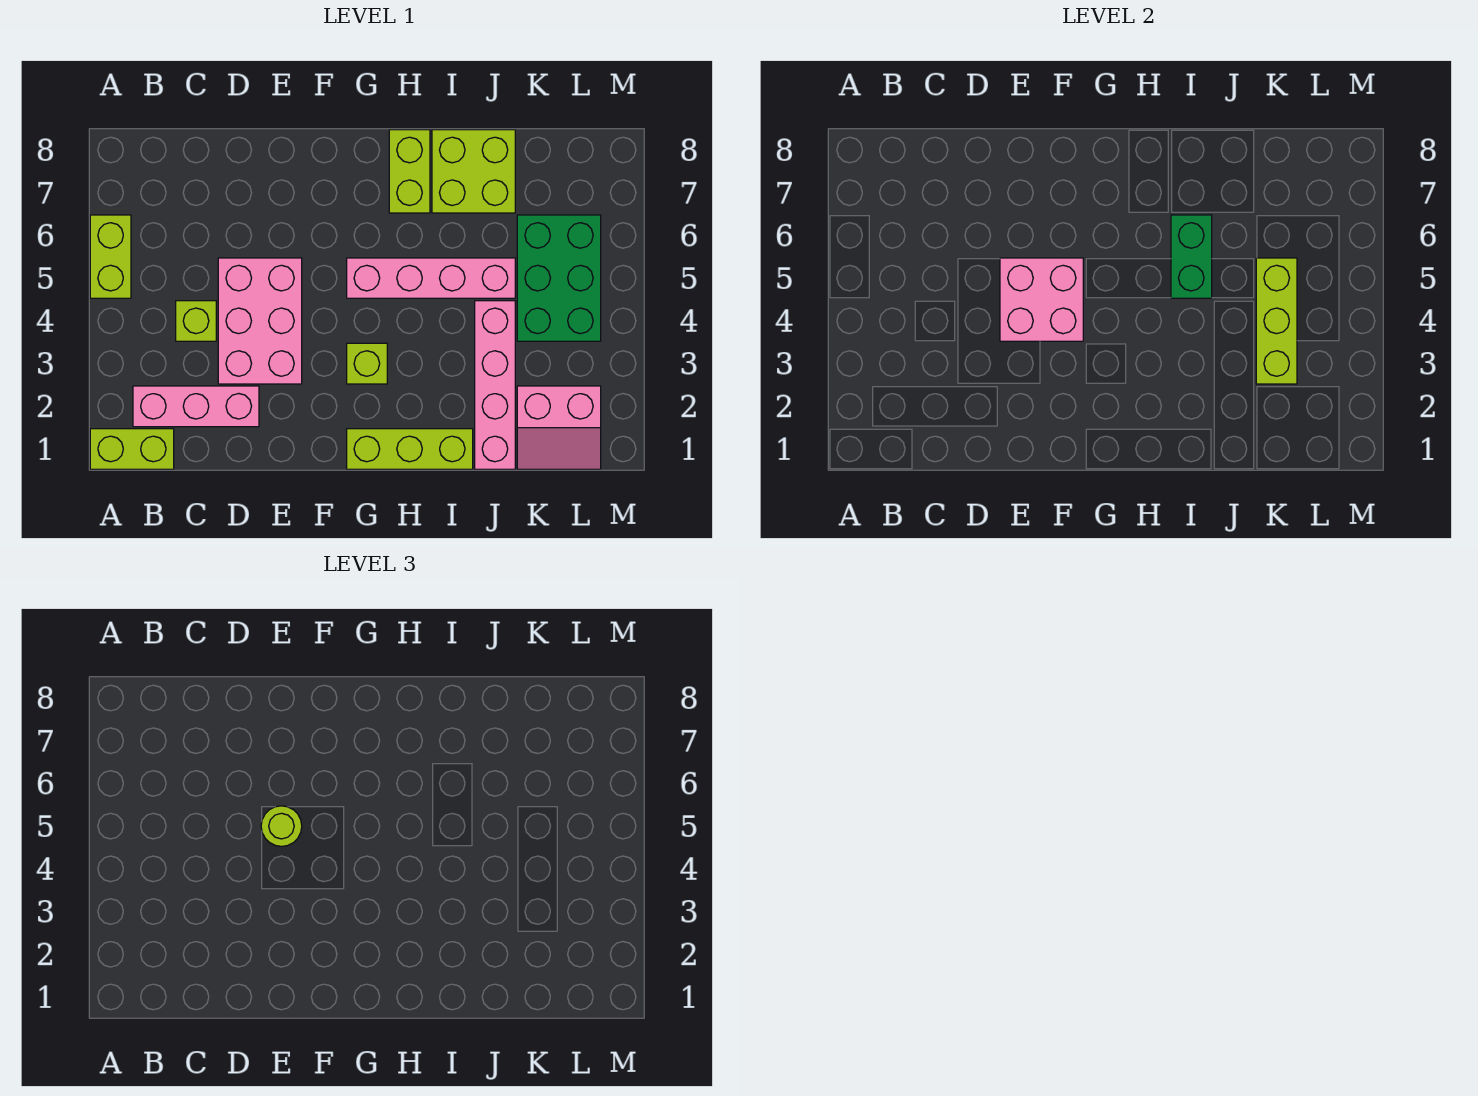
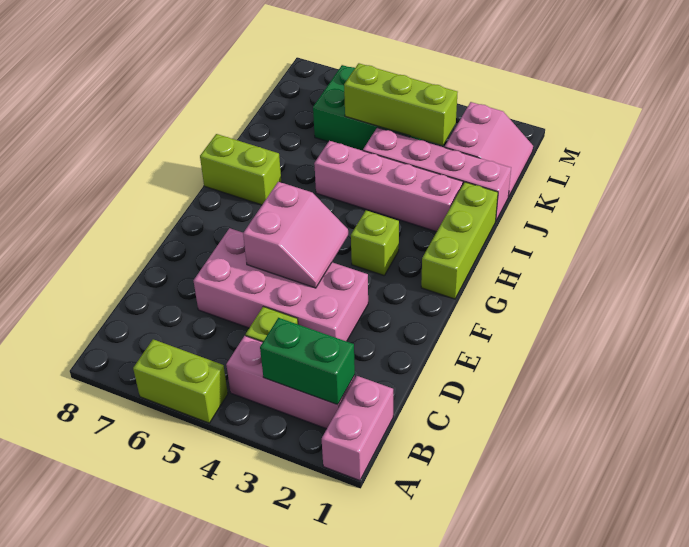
lime brick A1:B1 level 1 -> pink brick A1:B1 level 1
pink brick B2:D2 level 1 -> pink brick B2:B4 level 1
pink brick D3:E5 level 1 -> pink brick D3:E6 level 1
pink brick E4:F5 level 2 -> pink slope E4:F5 level 2 top 5
lime round brick E5 level 3 -> none
pink brick G5:J5 level 1 -> pink brick I2:I5 level 1
green brick I5:I6 level 2 -> green brick B2:B3 level 2
lime brick I7:J8 level 1 -> none

